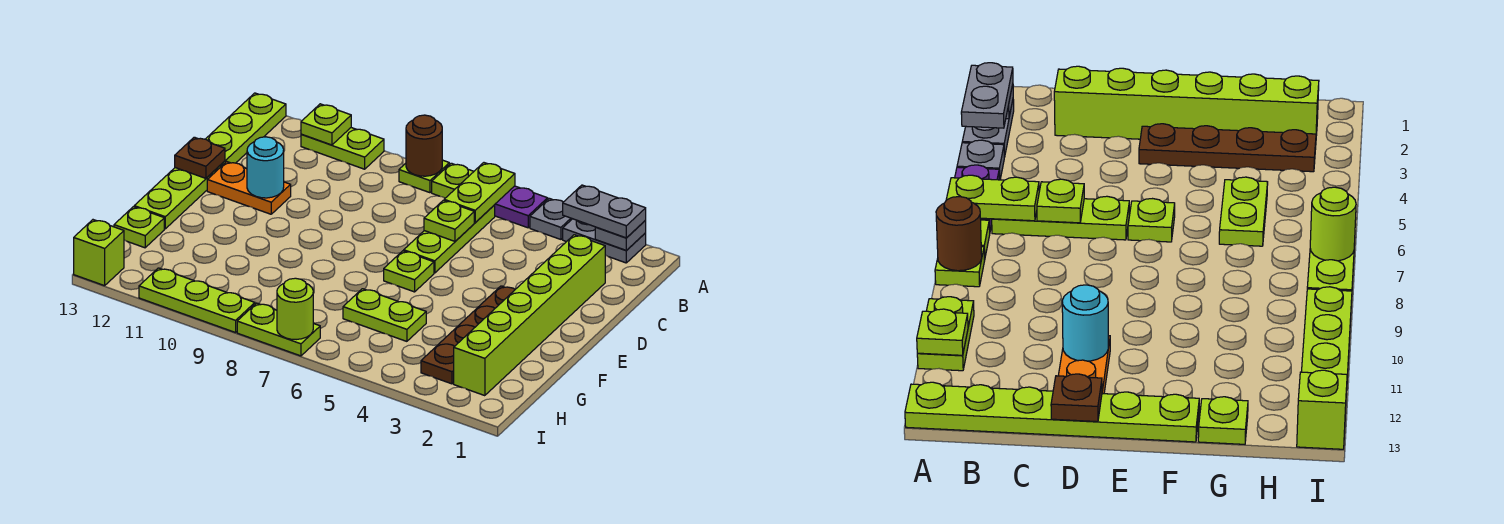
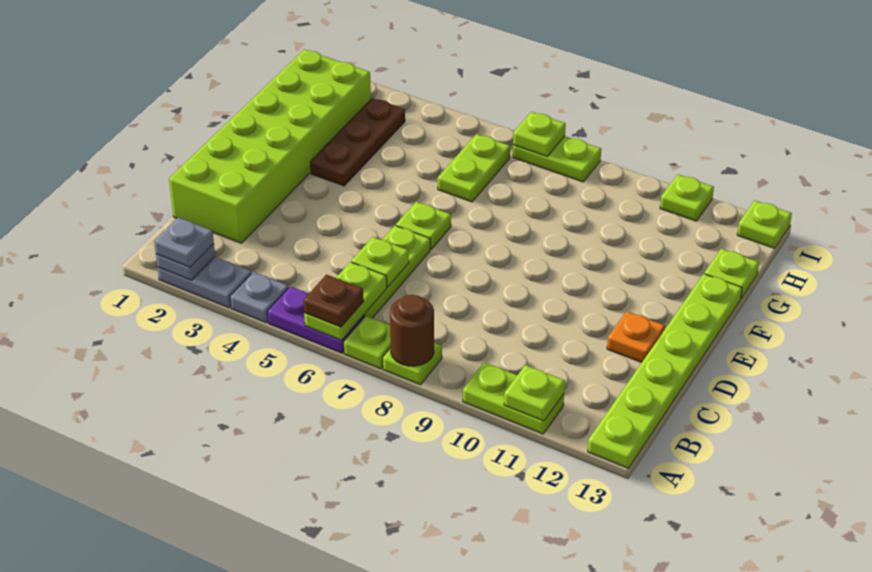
grey plate A2:A3 level 3 -> grey plate A2 level 3
lime brick C2:H2 level 1 -> lime brick C1:H2 level 1
orange plate D11:D12 level 1 -> orange plate D12 level 1
cyan round brick D11 level 2 -> none
brown plate D13 level 2 -> brown plate A6 level 3
brown plate E3:H3 level 1 -> brown plate F3:H3 level 1
lime plate G5:G6 level 1 -> lime plate G6:H6 level 1
lime round brick I7 level 2 -> lime plate I7 level 2
lime plate I9:I11 level 1 -> lime plate I11 level 1
lime brick I13 level 1 -> lime plate I13 level 1

